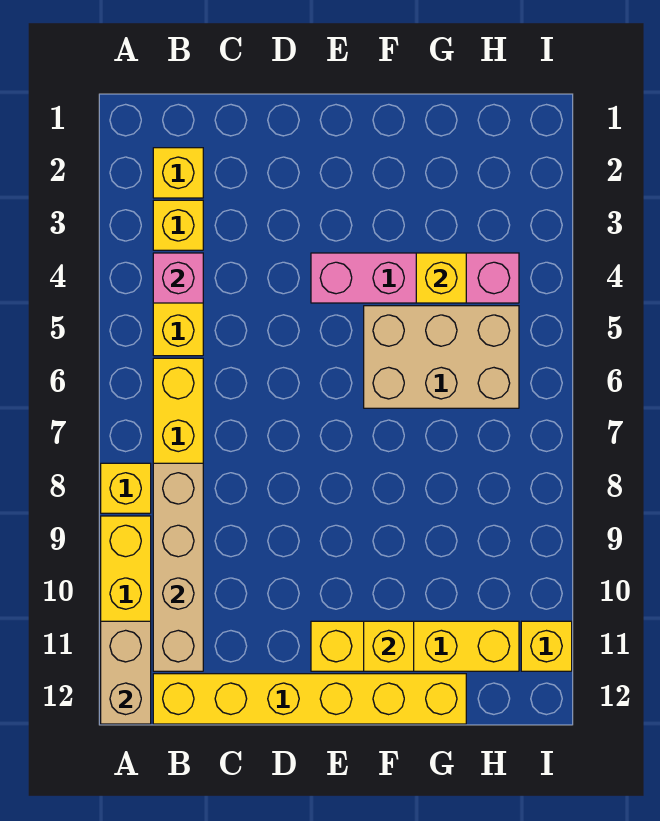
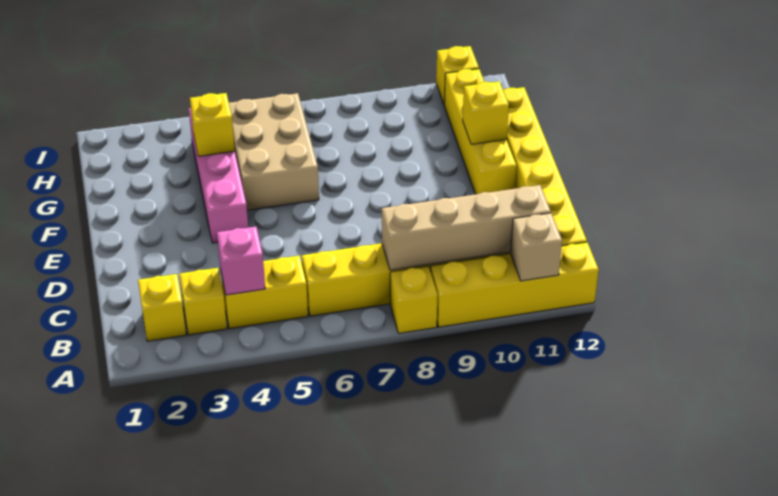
tan brick A11:A12 level 2 -> tan brick A11 level 2

